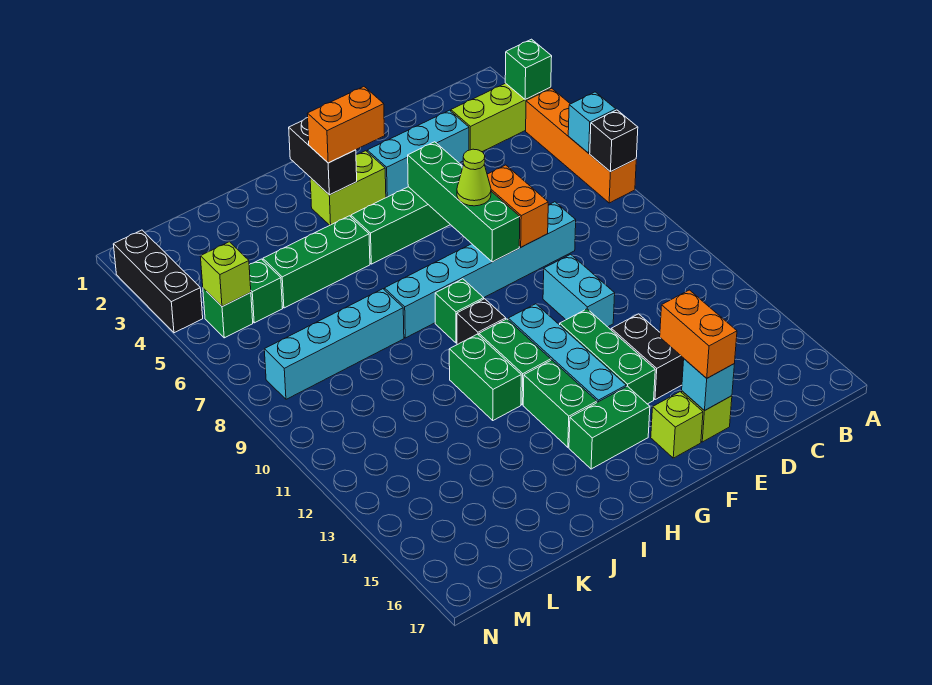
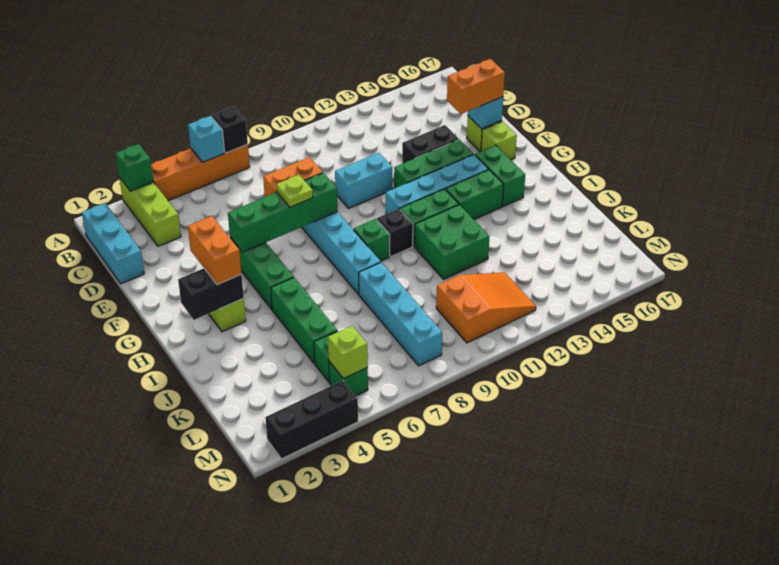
cyan brick D3:F3 level 1 -> cyan brick B1:D1 level 1
lime cone F7 level 3 -> lime plate F7 level 3
green brick I11:I12 level 1 -> green brick I11:J12 level 1
none -> orange slope L10:M12 level 1 top 10

